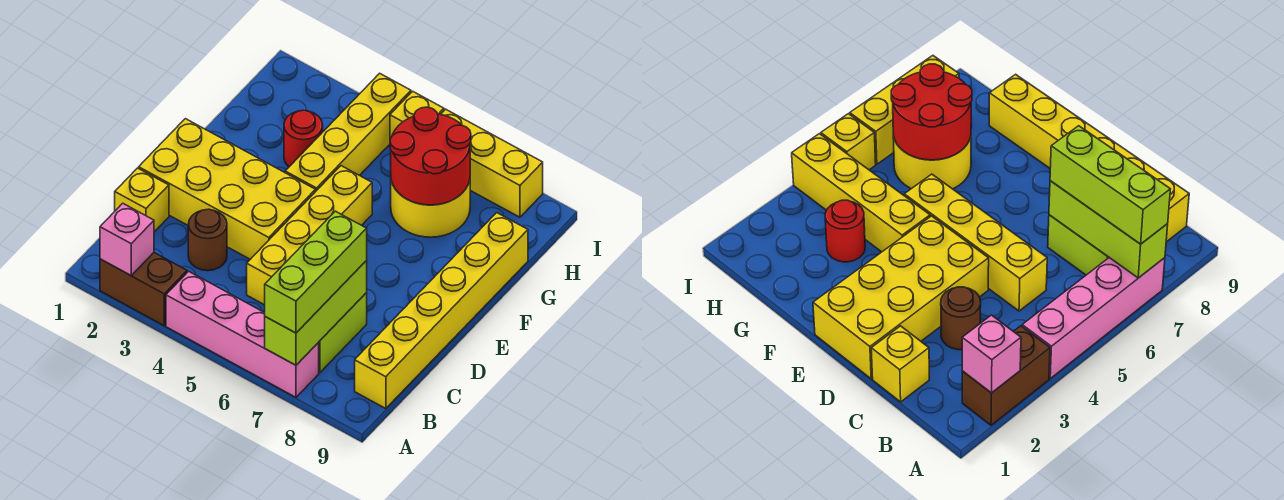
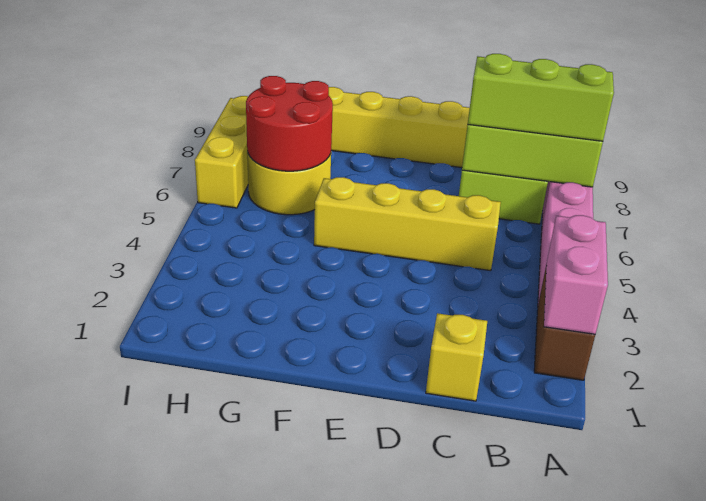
pink brick A2 level 2 -> pink brick A2:A3 level 2
brown round brick C3 level 1 -> none
yellow brick D1:E4 level 1 -> none
yellow brick F4:I4 level 1 -> none
red round brick G3 level 1 -> none
yellow brick I5 level 1 -> none

